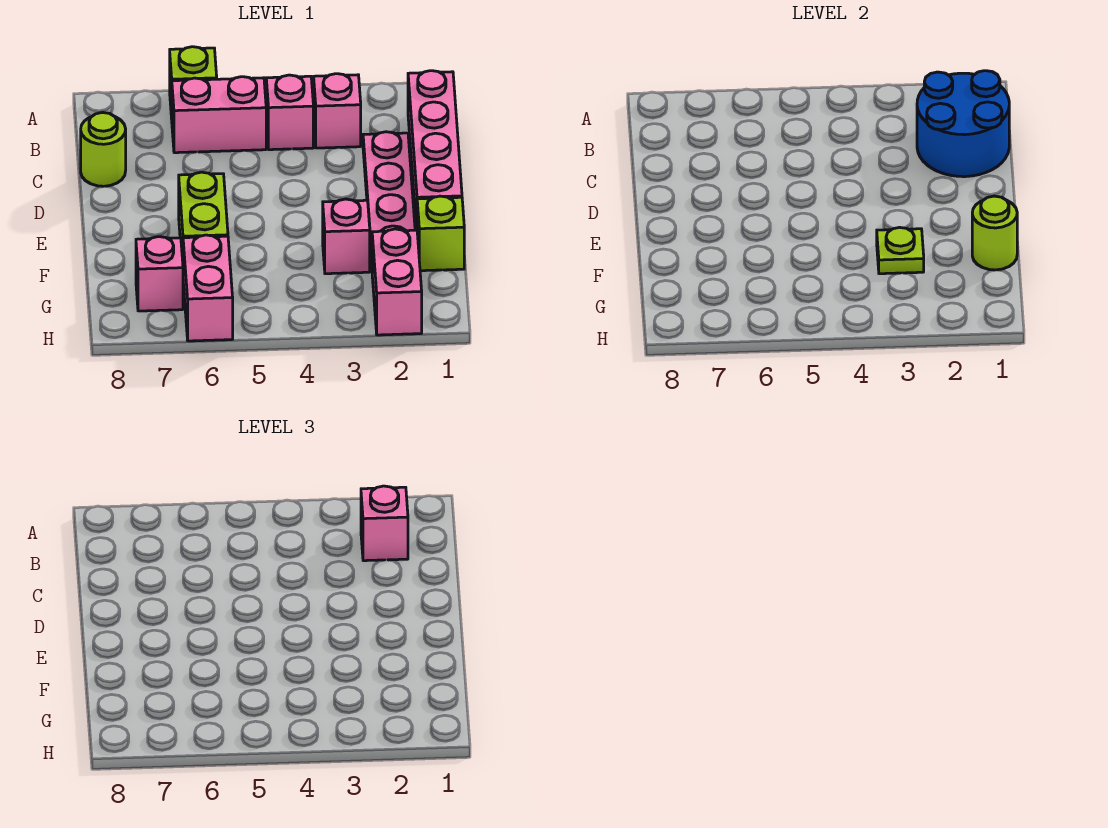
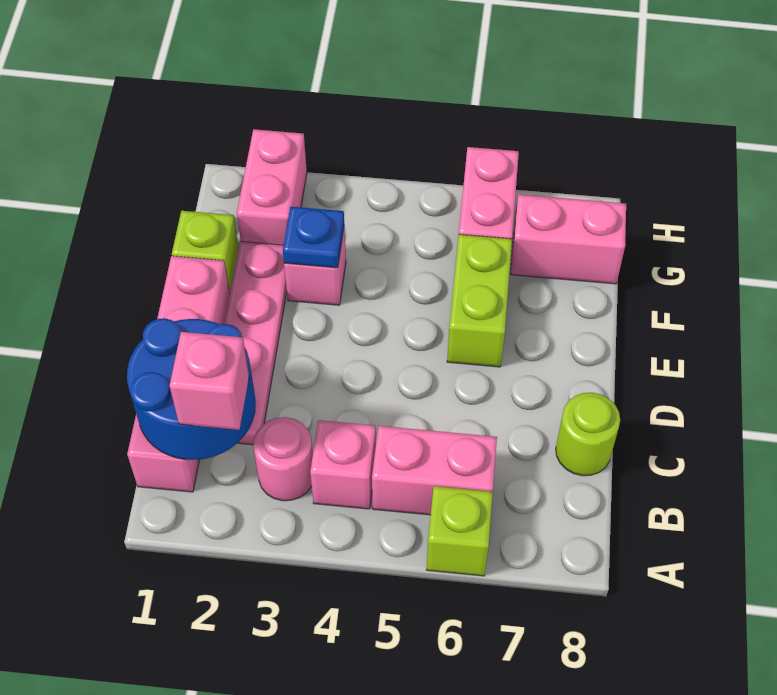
pink brick B3 level 1 -> pink round brick B3 level 1
lime round brick F1 level 2 -> none
lime plate F3 level 2 -> blue plate F3 level 2
pink brick G7 level 1 -> pink brick G7:G8 level 1

